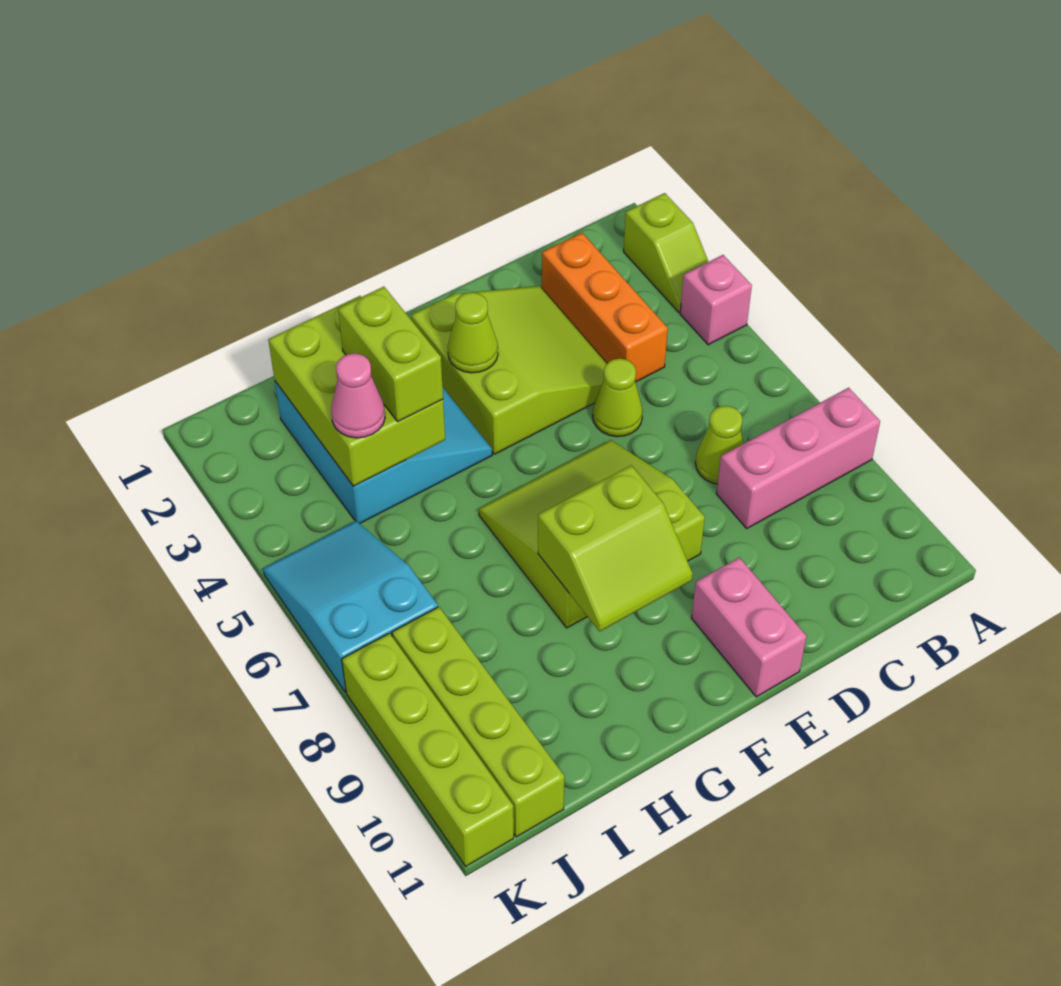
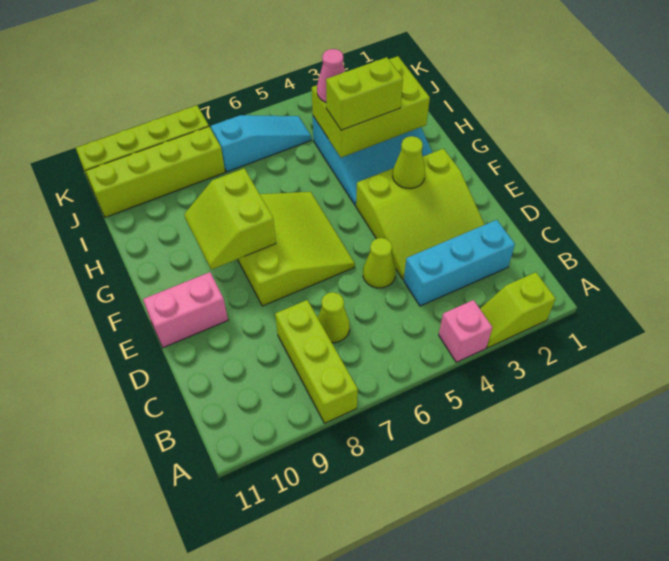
pink brick A8:C8 level 1 -> lime brick A8:C8 level 1
orange brick C2:C4 level 1 -> cyan brick C2:C4 level 1
cyan slope J5:K7 level 1 top 7 -> cyan slope J5:J7 level 1 top 7

